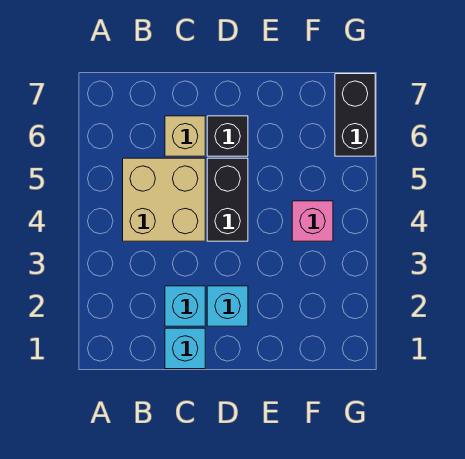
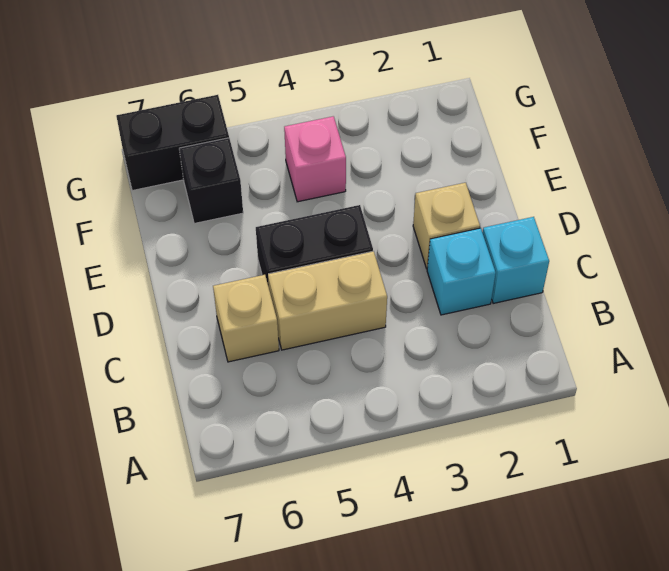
tan brick B4:C5 level 1 -> tan brick C4:C5 level 1
cyan brick D2 level 1 -> tan brick D2 level 1
black brick D6 level 1 -> black brick F6 level 1

